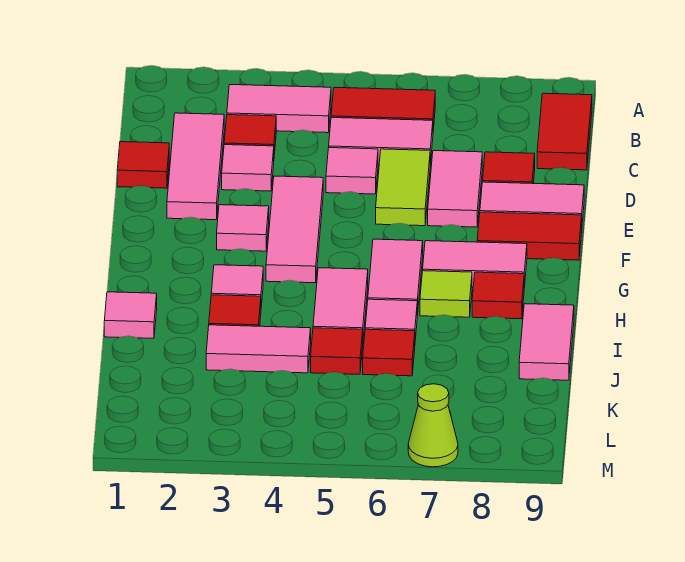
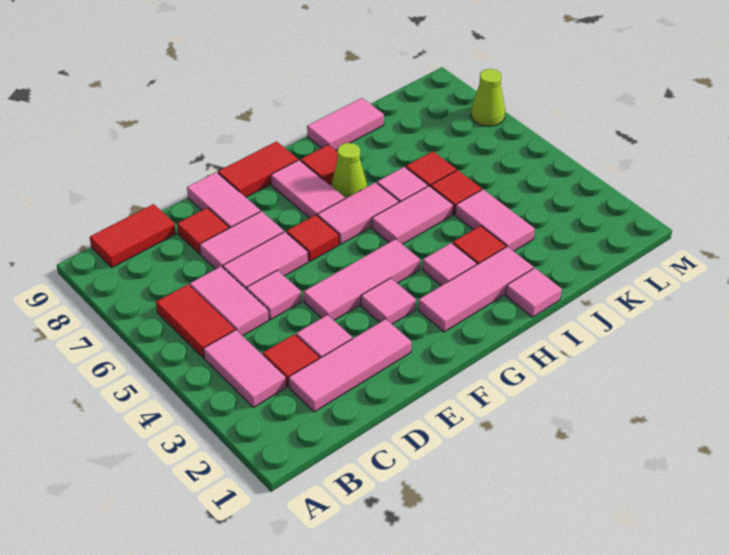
red tile D1 level 1 -> red tile F6 level 1
lime tile D6:E6 level 1 -> pink tile D6:E6 level 1
red tile F8:F9 level 1 -> red tile F9:G9 level 1
none -> pink tile G2:I2 level 1
lime tile H7 level 1 -> lime cone H7 level 1

